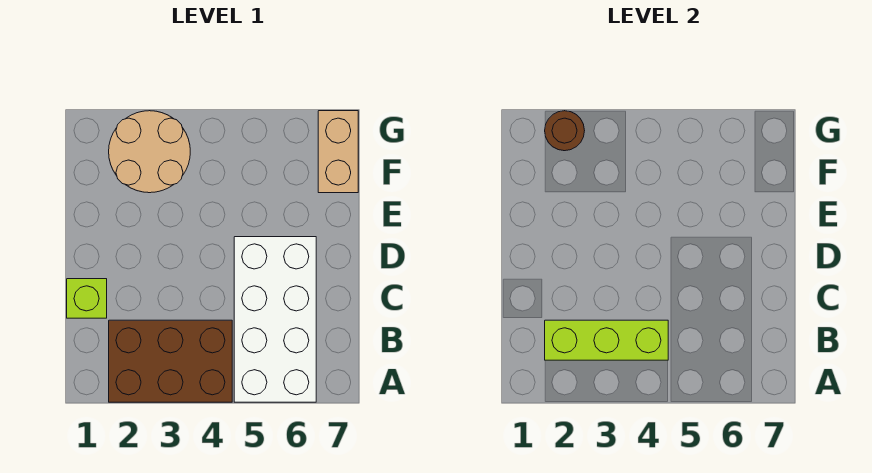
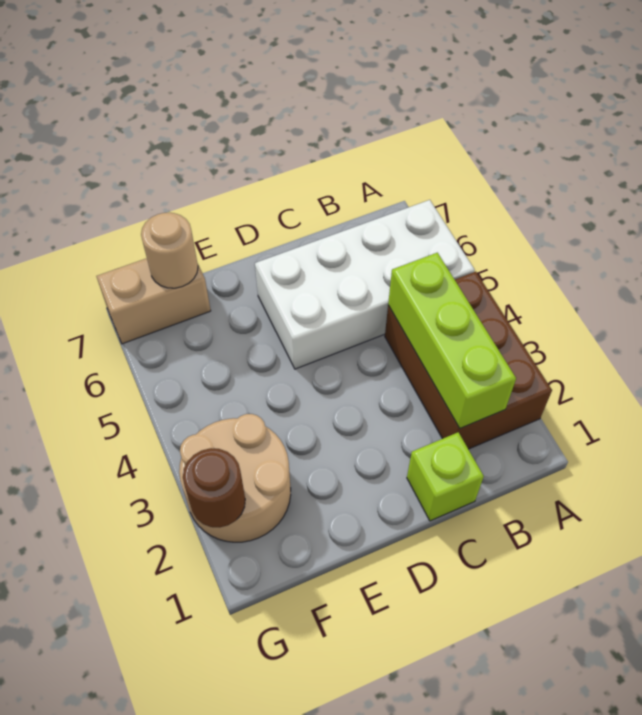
none -> tan round brick F7 level 2

